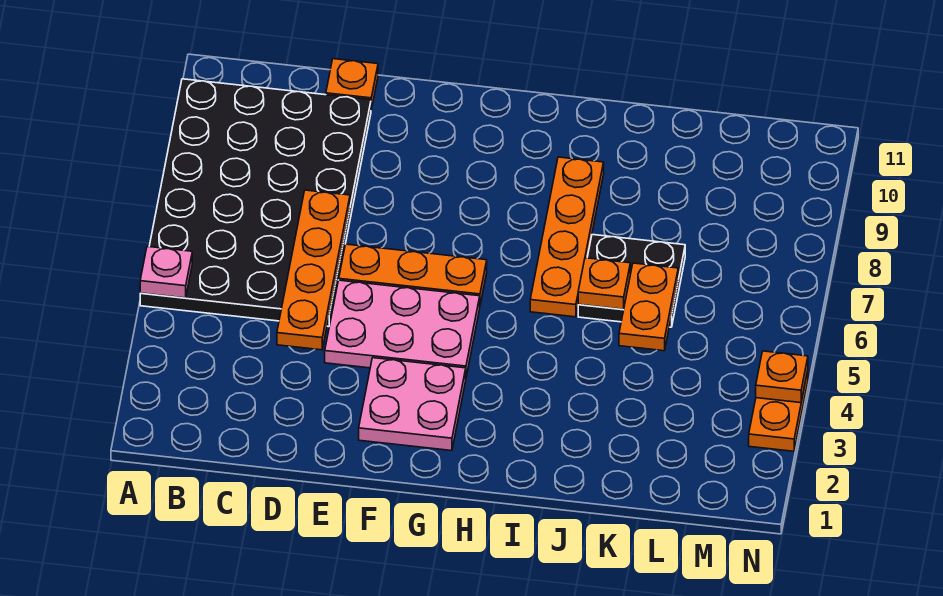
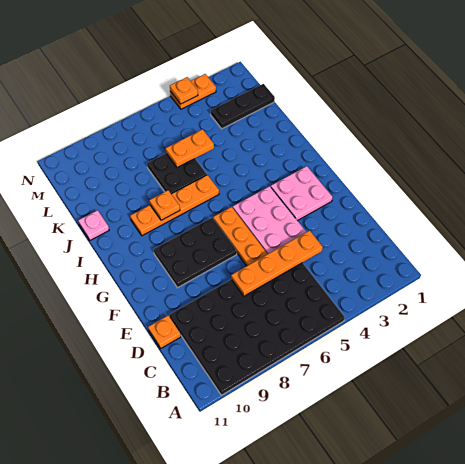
pink plate A5 level 2 -> pink plate J11 level 1
none -> black plate F7:G9 level 1
orange plate J6 level 2 -> orange plate I8 level 2
none -> black plate L1:L3 level 1

